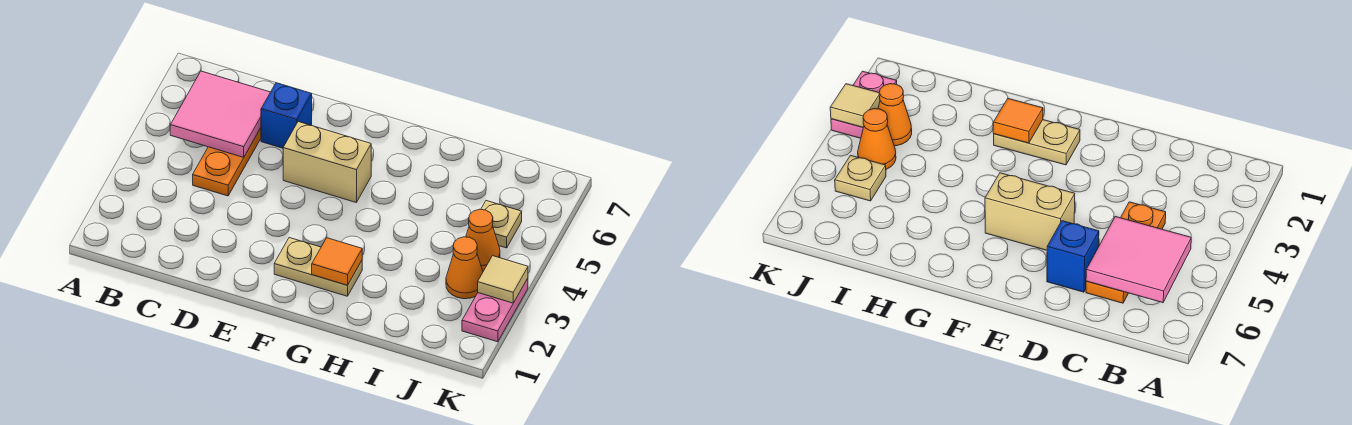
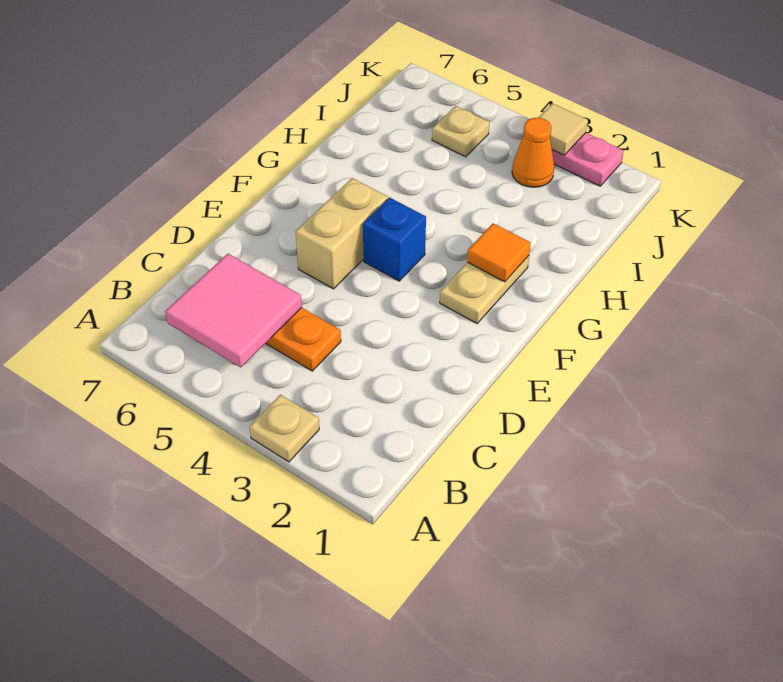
none -> tan plate A3 level 1
blue brick D6 level 1 -> blue brick F4 level 1
orange cone J4 level 1 -> none

